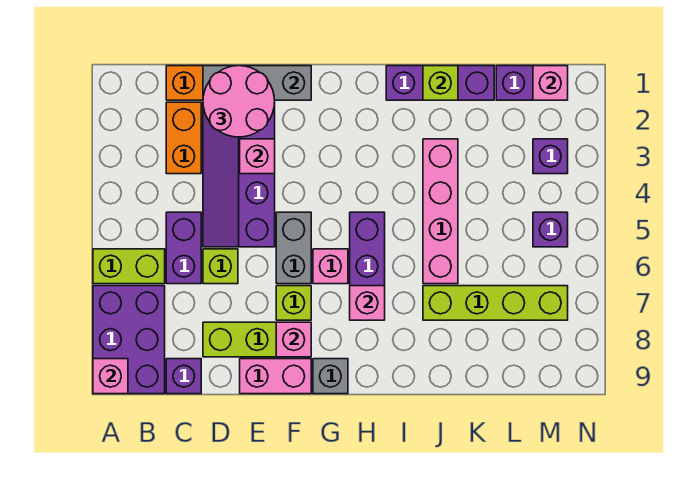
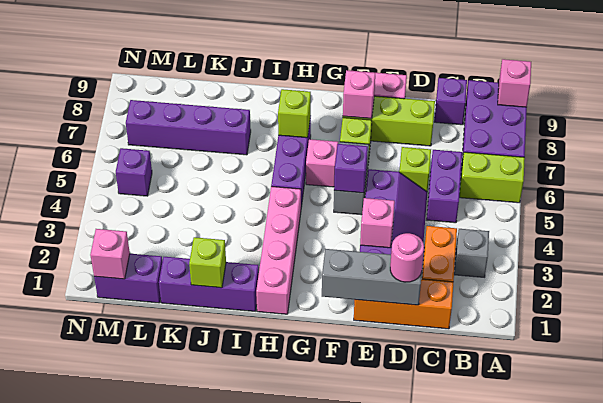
pink round brick D1:E2 level 3 -> pink round brick D1 level 3
grey brick G9 level 1 -> grey brick B3 level 1
pink brick H7 level 2 -> lime brick H7 level 2
pink brick J3:J6 level 1 -> pink brick H1:H4 level 1
lime brick J7:M7 level 1 -> purple brick J7:M7 level 1
purple brick M3 level 1 -> purple brick F5 level 2

